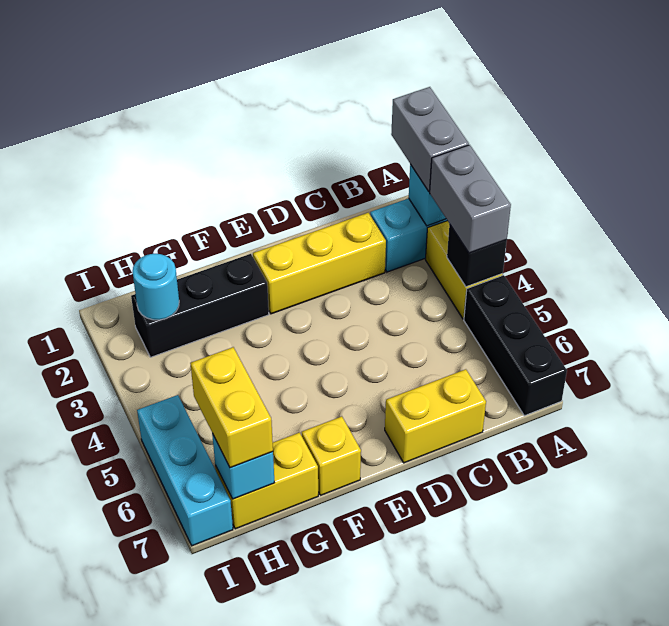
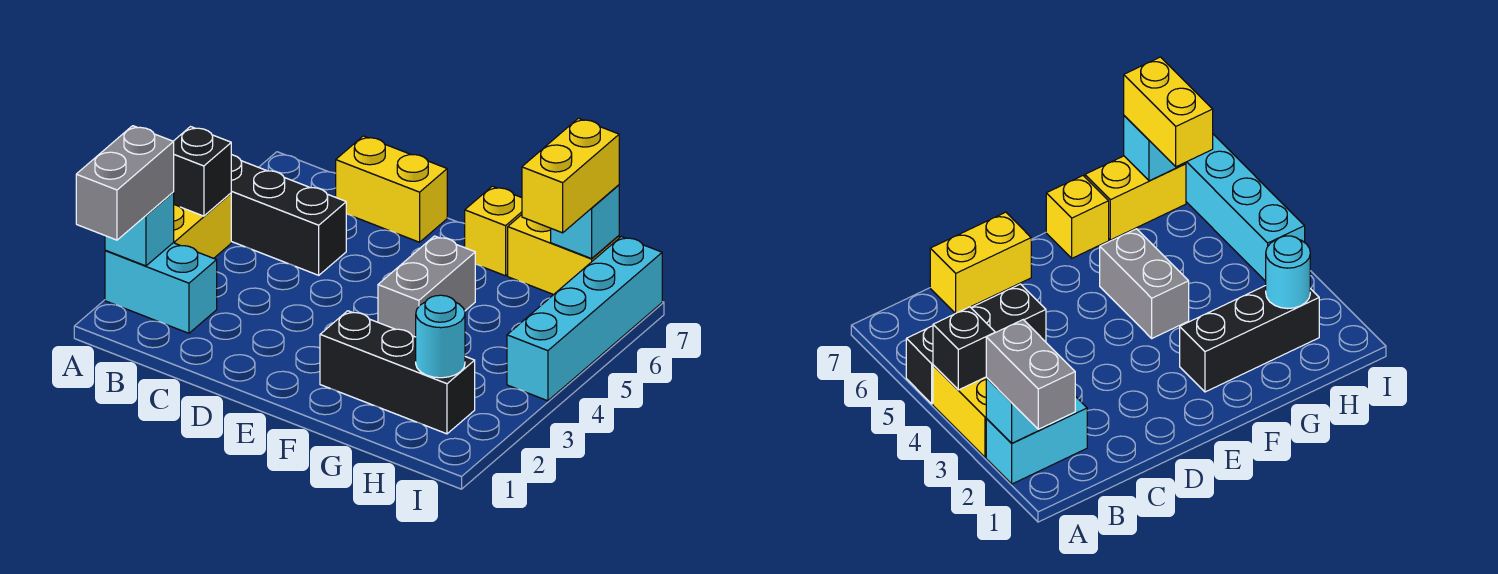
grey brick A3:A4 level 3 -> grey brick F4:F5 level 1
black brick A5:A7 level 1 -> black brick A5:C5 level 1
yellow brick C2:E2 level 1 -> none
cyan brick I5:I7 level 1 -> cyan brick I4:I7 level 1

